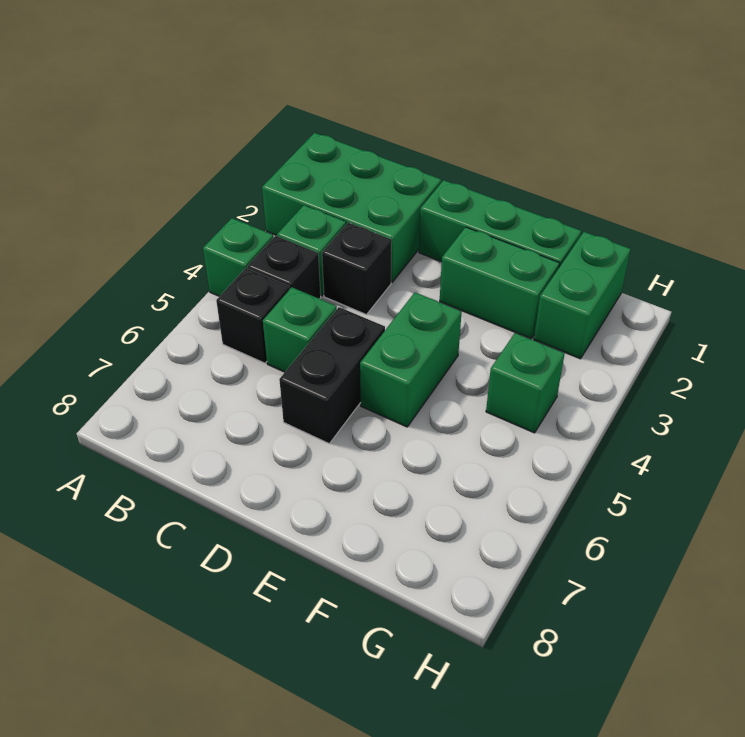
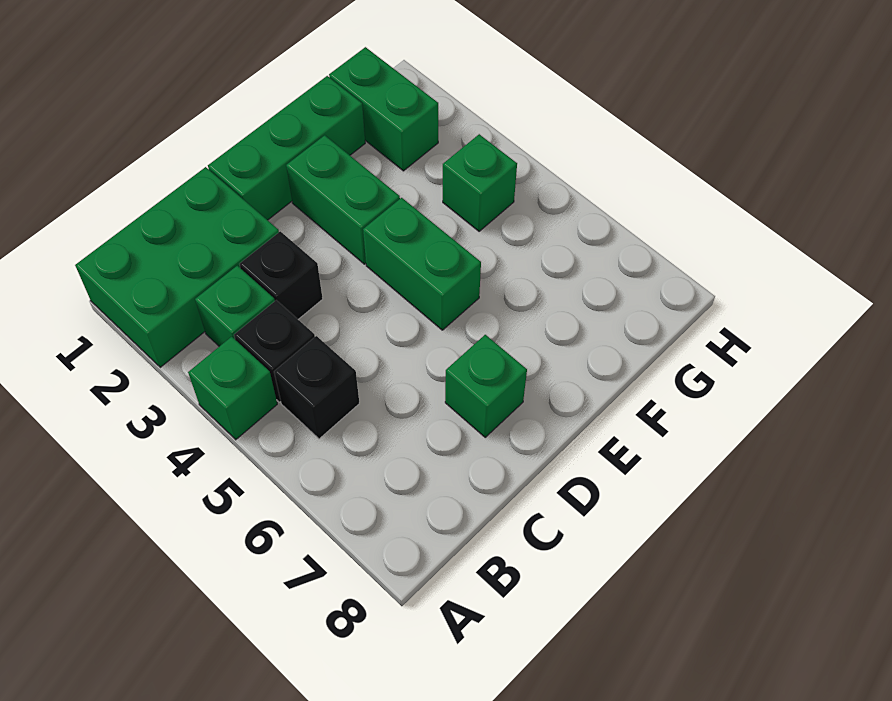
green brick C5 level 1 -> green brick D7 level 1
black brick D5:D6 level 1 -> none
green brick E2:F2 level 1 -> green brick E2:E3 level 1

